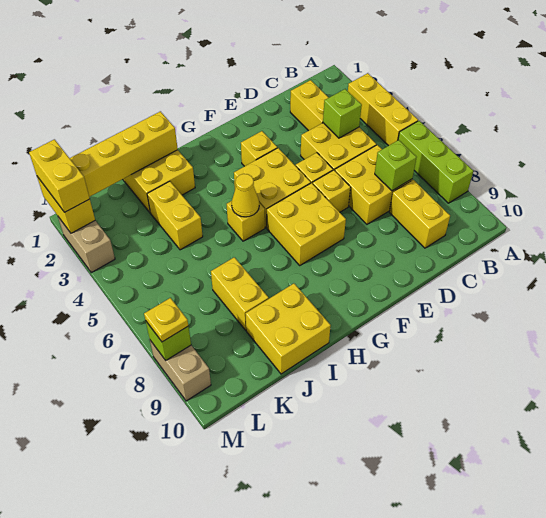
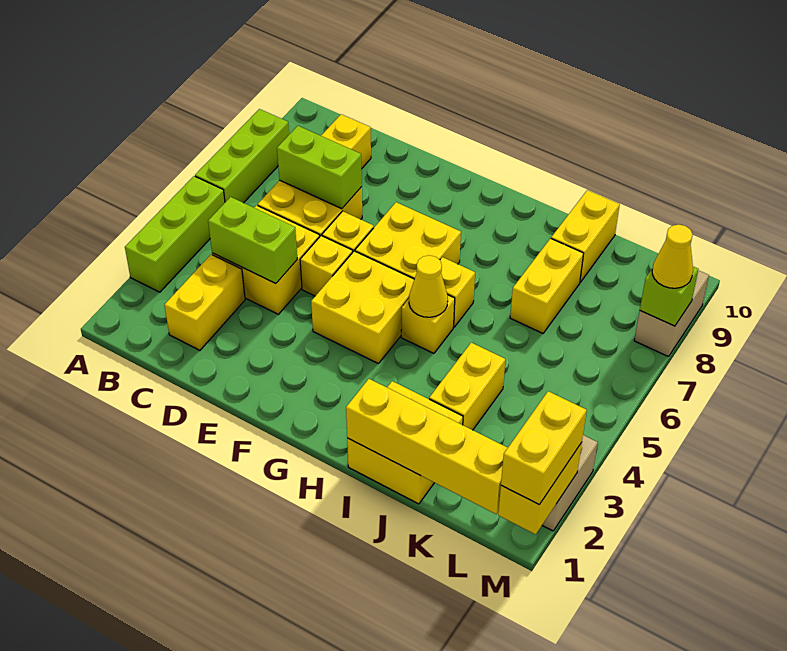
yellow brick A3:A5 level 1 -> lime brick A3:A5 level 1
lime brick C4 level 2 -> lime brick C4:D4 level 2
lime brick C7 level 2 -> lime brick C7:D7 level 2
yellow brick F3 level 1 -> yellow brick H6 level 1
yellow brick I9:J10 level 1 -> yellow brick J9:J10 level 1
yellow plate M8 level 3 -> yellow cone M8 level 3

